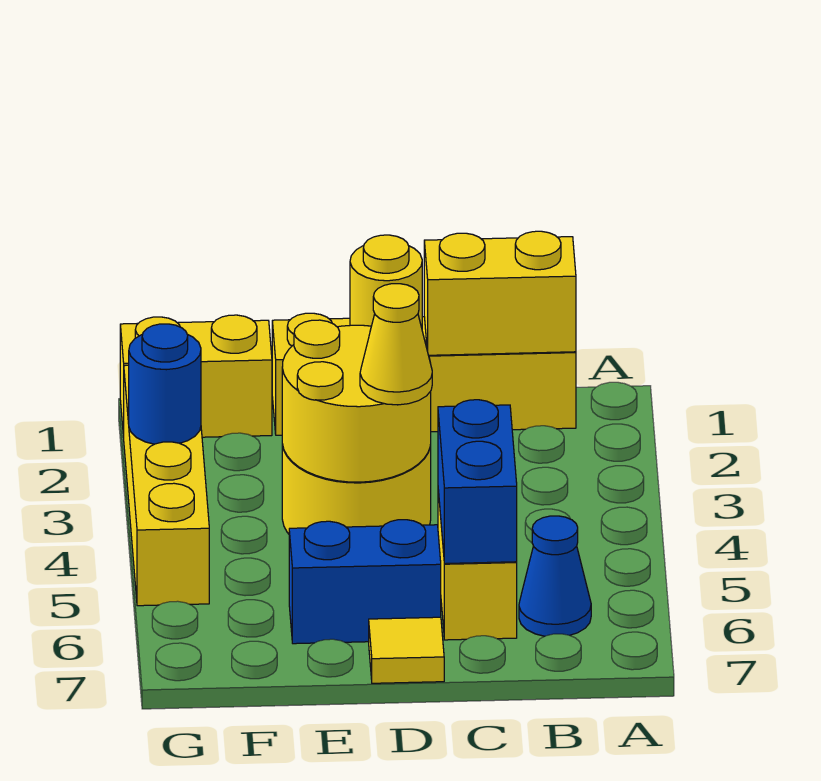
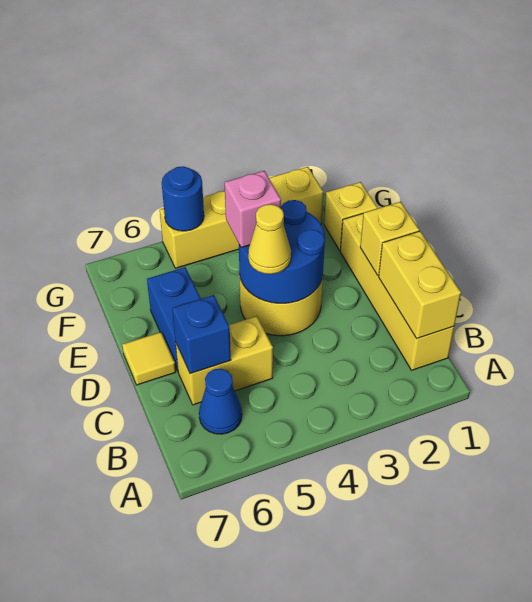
blue brick C5:C6 level 2 -> blue brick C6 level 2
yellow round brick D1 level 2 -> yellow brick D1 level 2
yellow round brick D3:E4 level 2 -> blue round brick D3:E4 level 2
none -> pink brick E4 level 3
yellow brick F1:G1 level 1 -> yellow brick F1 level 1
blue round brick G3 level 2 -> blue round brick G5 level 2

